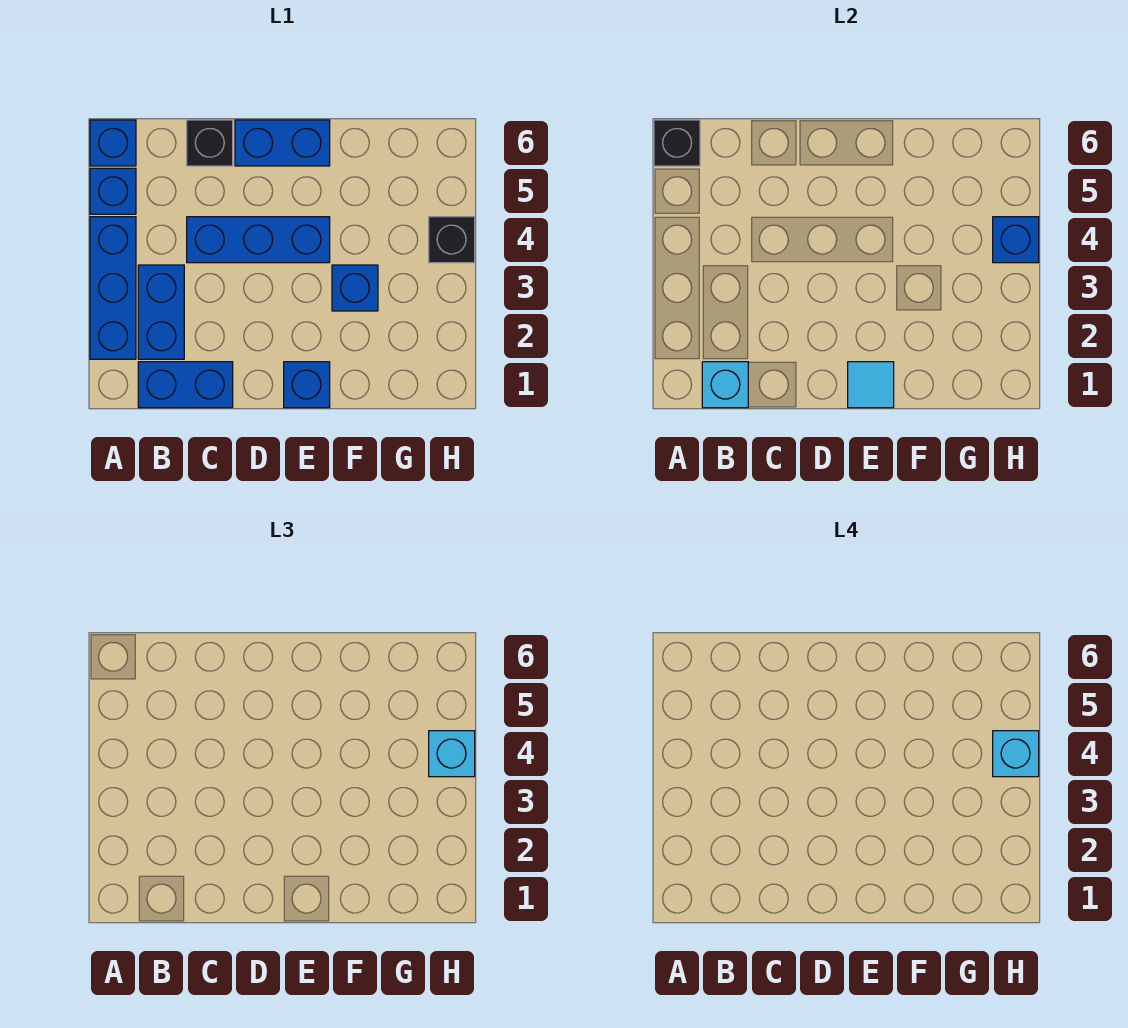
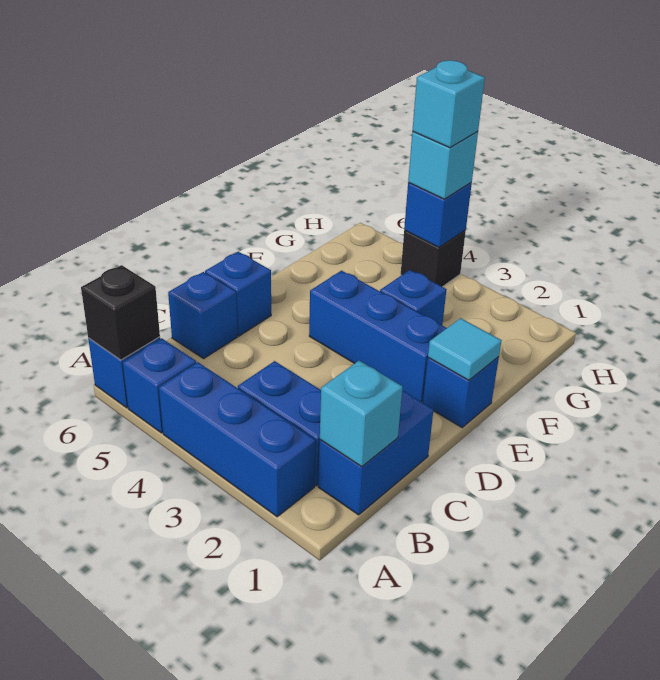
blue brick C4:E4 level 1 -> blue brick E2:E4 level 1
black brick C6 level 1 -> blue brick C6 level 1
blue brick D6:E6 level 1 -> blue brick D6 level 1

